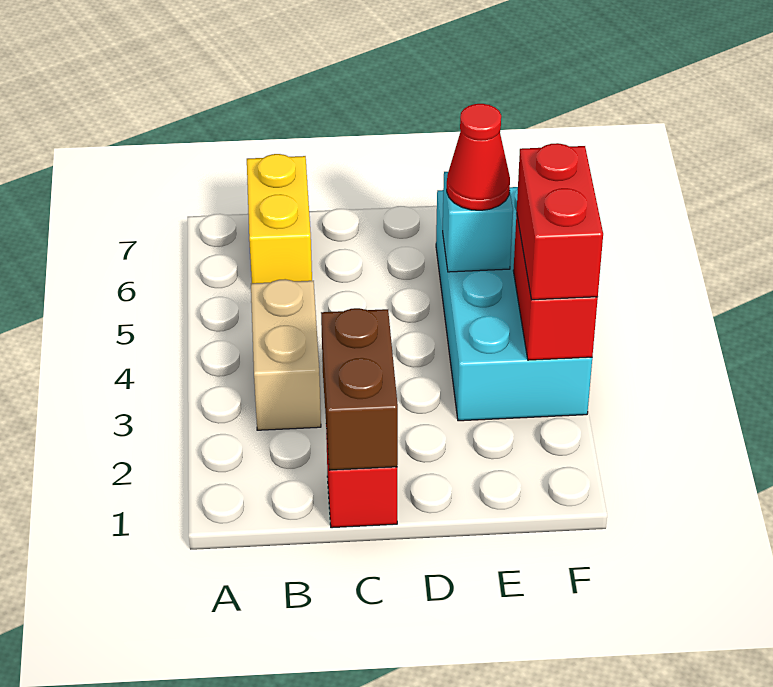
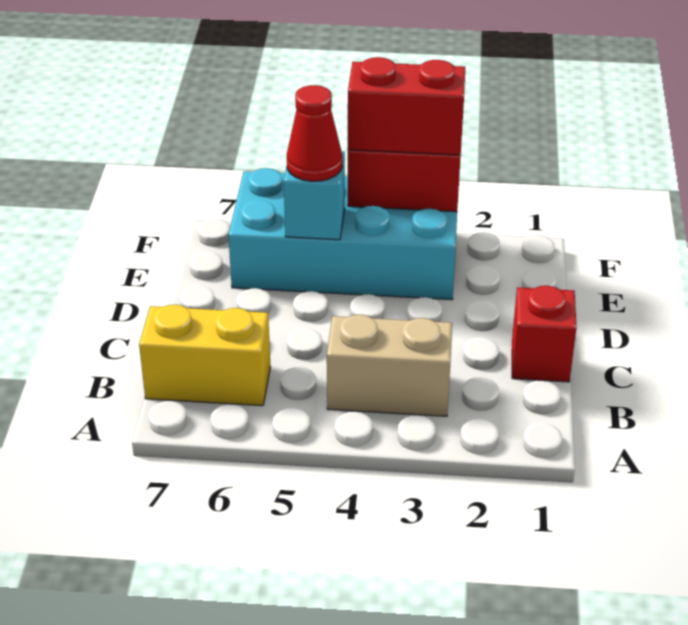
brown brick C1:C2 level 2 -> none

